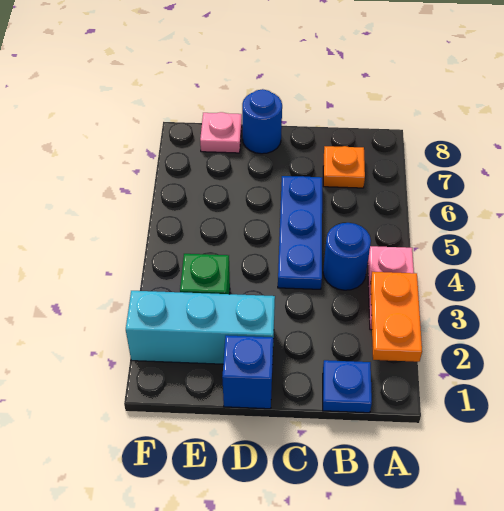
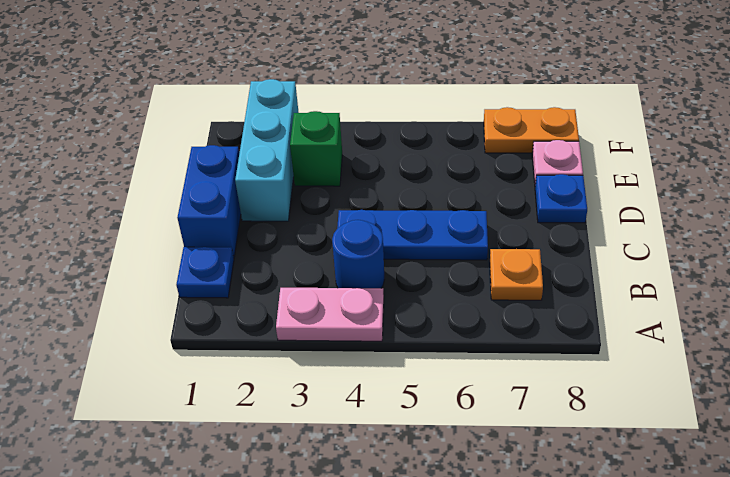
orange plate A2:A3 level 2 -> orange plate F7:F8 level 1
blue brick D1 level 1 -> blue brick C1:D1 level 1
blue round brick D8 level 1 -> blue plate D8 level 1

